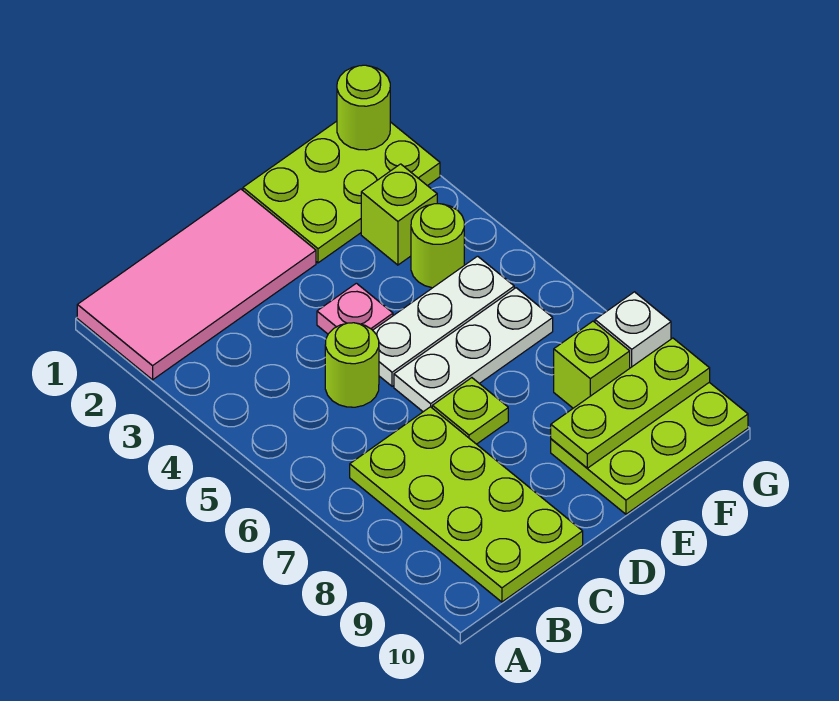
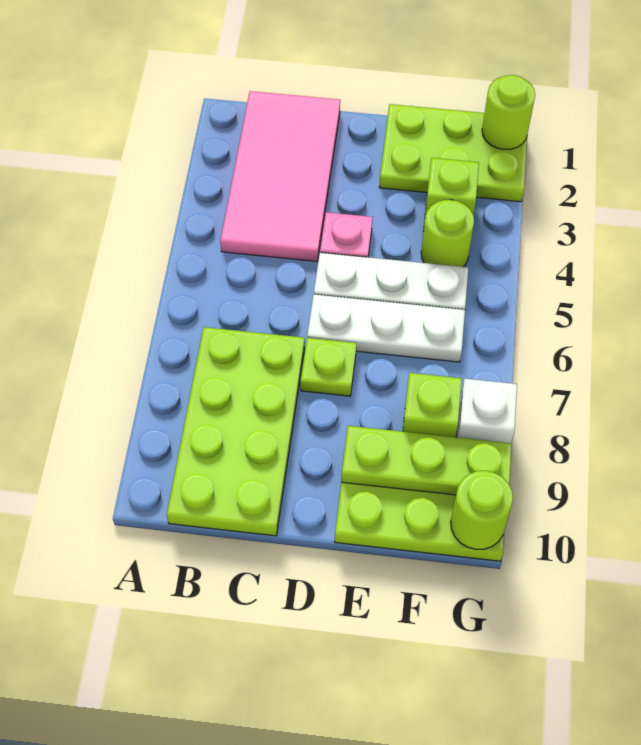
pink tile A1:D2 level 1 -> pink tile B1:C4 level 1
lime round brick C5 level 1 -> lime round brick G10 level 2

